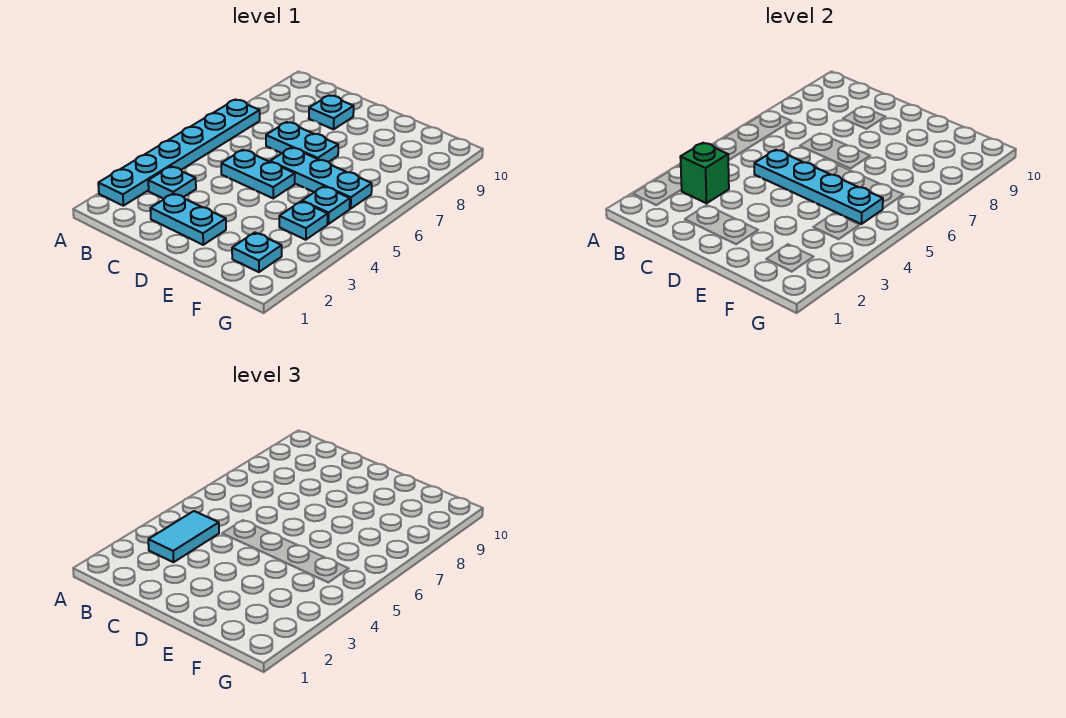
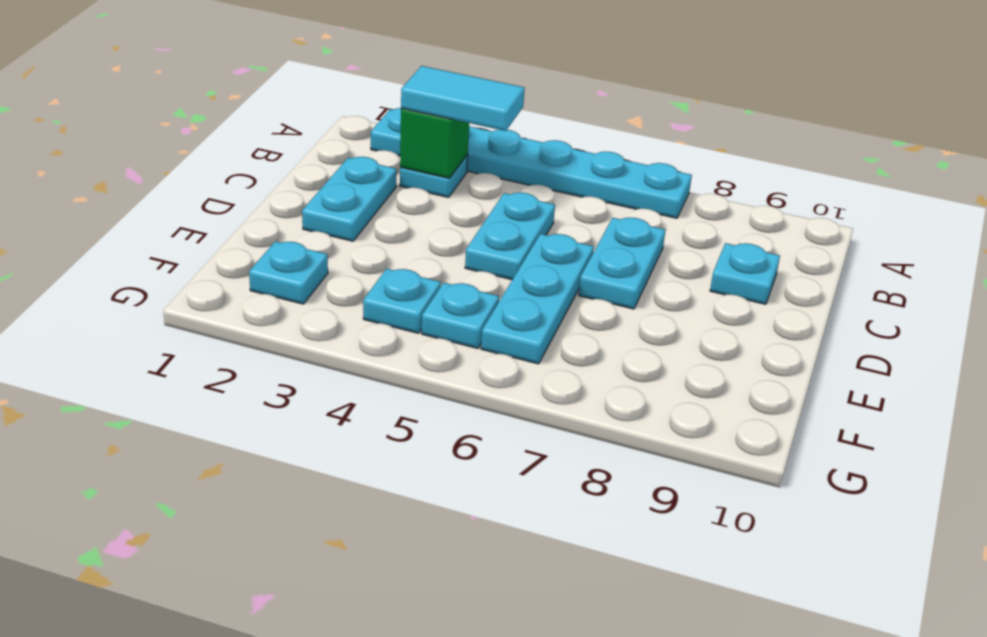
cyan plate C5:F5 level 2 -> none

